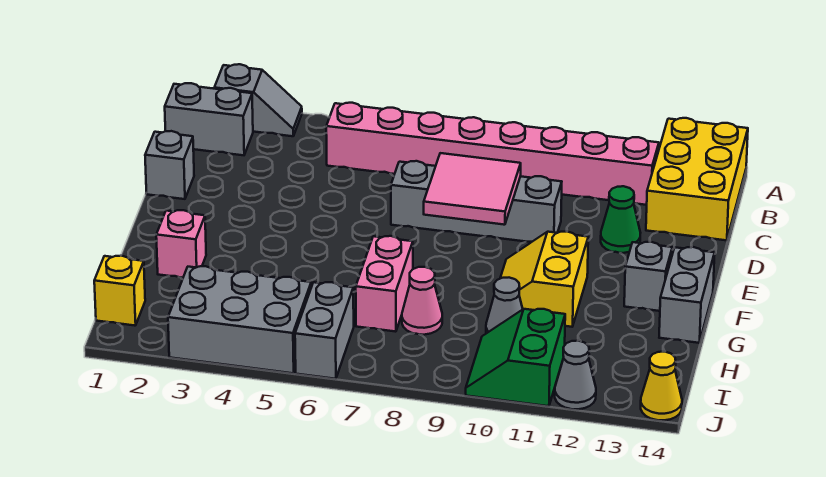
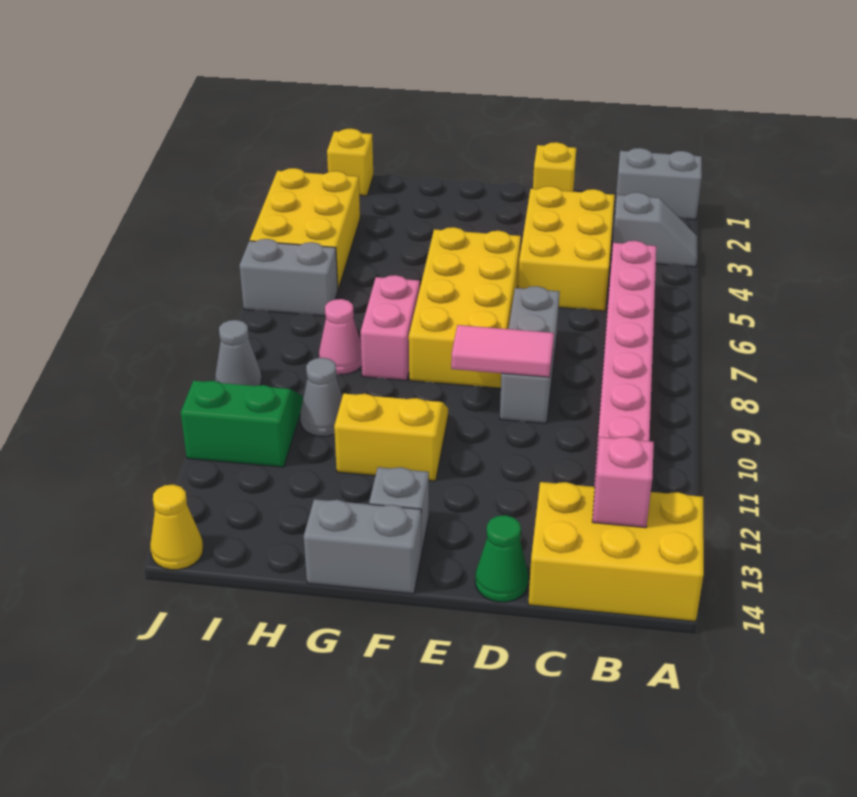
grey slope A2:A3 level 1 top 2 -> grey slope A3:B3 level 1 top B
grey brick B1:B2 level 1 -> grey brick A1:B1 level 1
none -> yellow brick C3:D5 level 1
grey brick D1 level 1 -> yellow brick D1 level 1
grey brick D7:D10 level 1 -> grey brick D7:D9 level 1
pink tile D8:E9 level 2 -> pink tile D9:E9 level 2
green cone D12 level 1 -> green cone D14 level 1
none -> yellow brick E5:F8 level 1
pink brick G2 level 1 -> pink brick B13 level 2
pink brick G7:H7 level 1 -> pink brick G7:G8 level 1
grey brick I3:J5 level 1 -> yellow brick I3:J5 level 1
grey cone J12 level 1 -> grey cone J9 level 1

